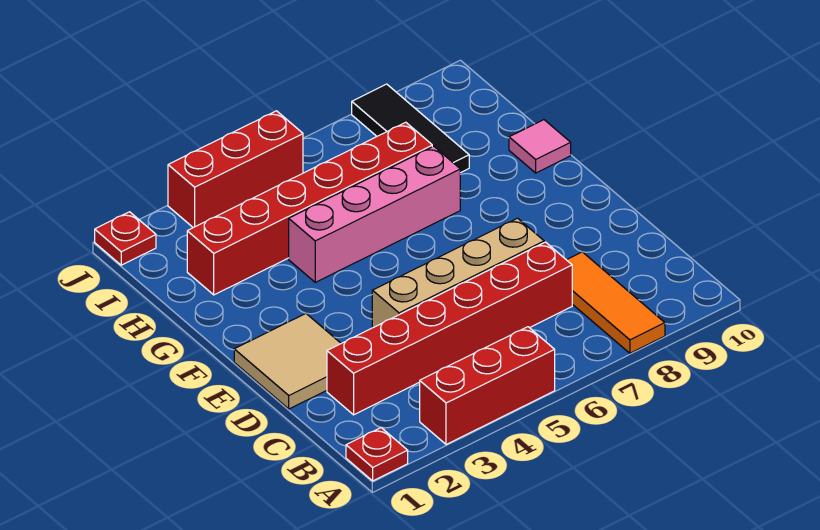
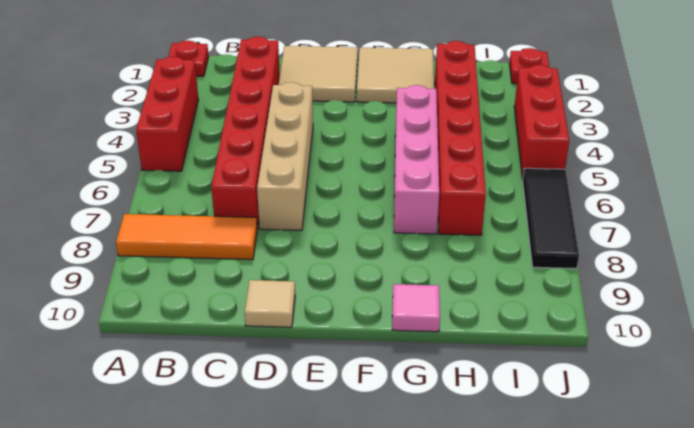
none -> tan tile D10 level 1
none -> tan tile F1:G2 level 1
black tile H8:J8 level 1 -> black tile J6:J8 level 1

